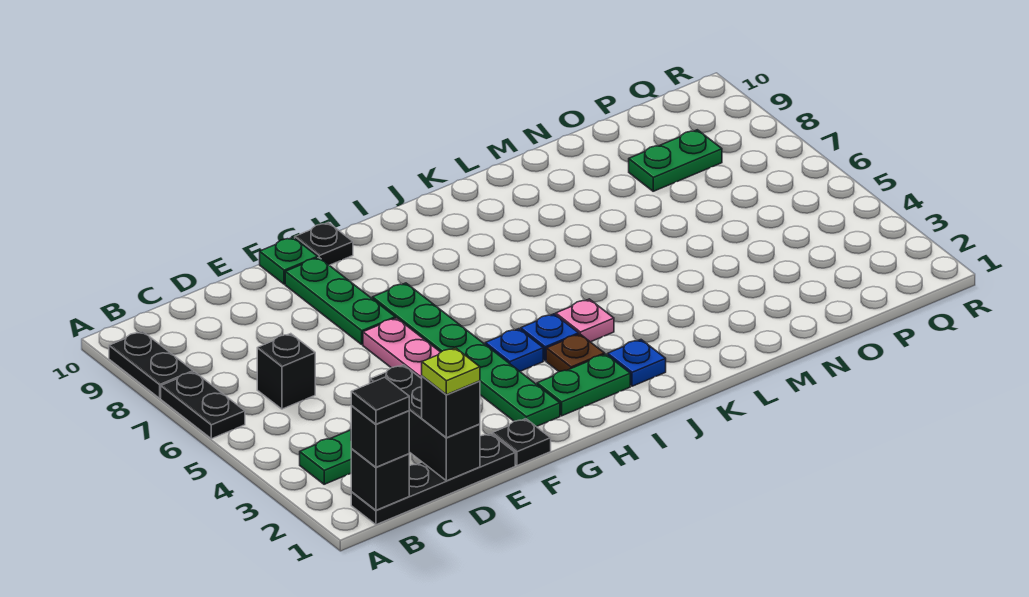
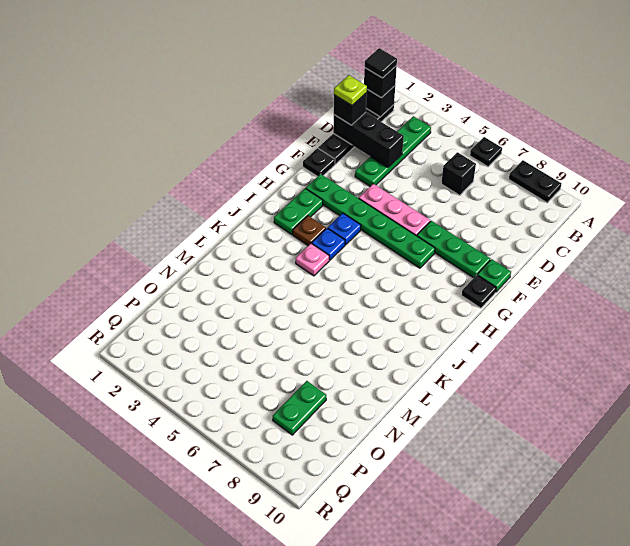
black plate A6:A7 level 1 -> black plate A6 level 1
blue plate J2 level 1 -> none

